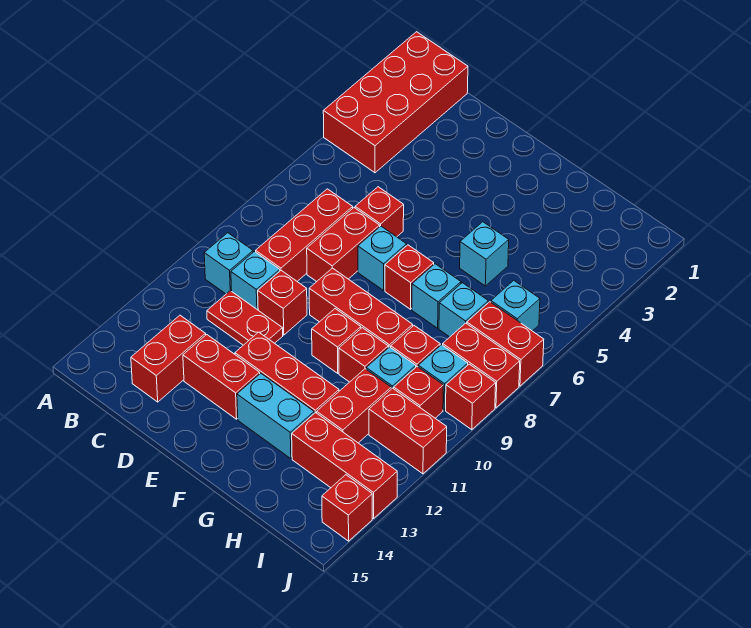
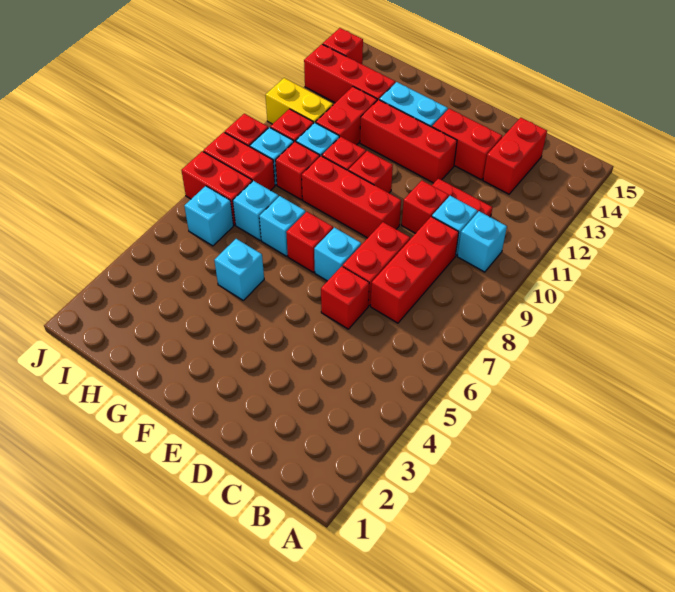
red brick A1:B4 level 1 -> none
red brick I11:J11 level 1 -> yellow brick I11:J11 level 1

